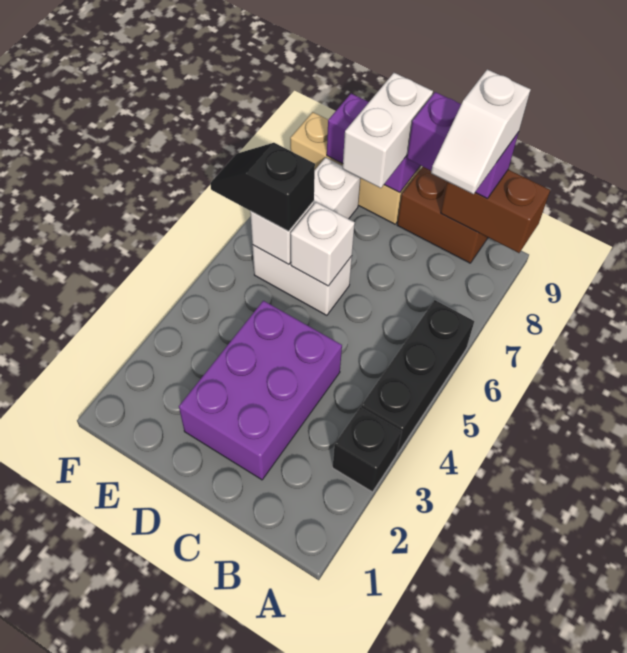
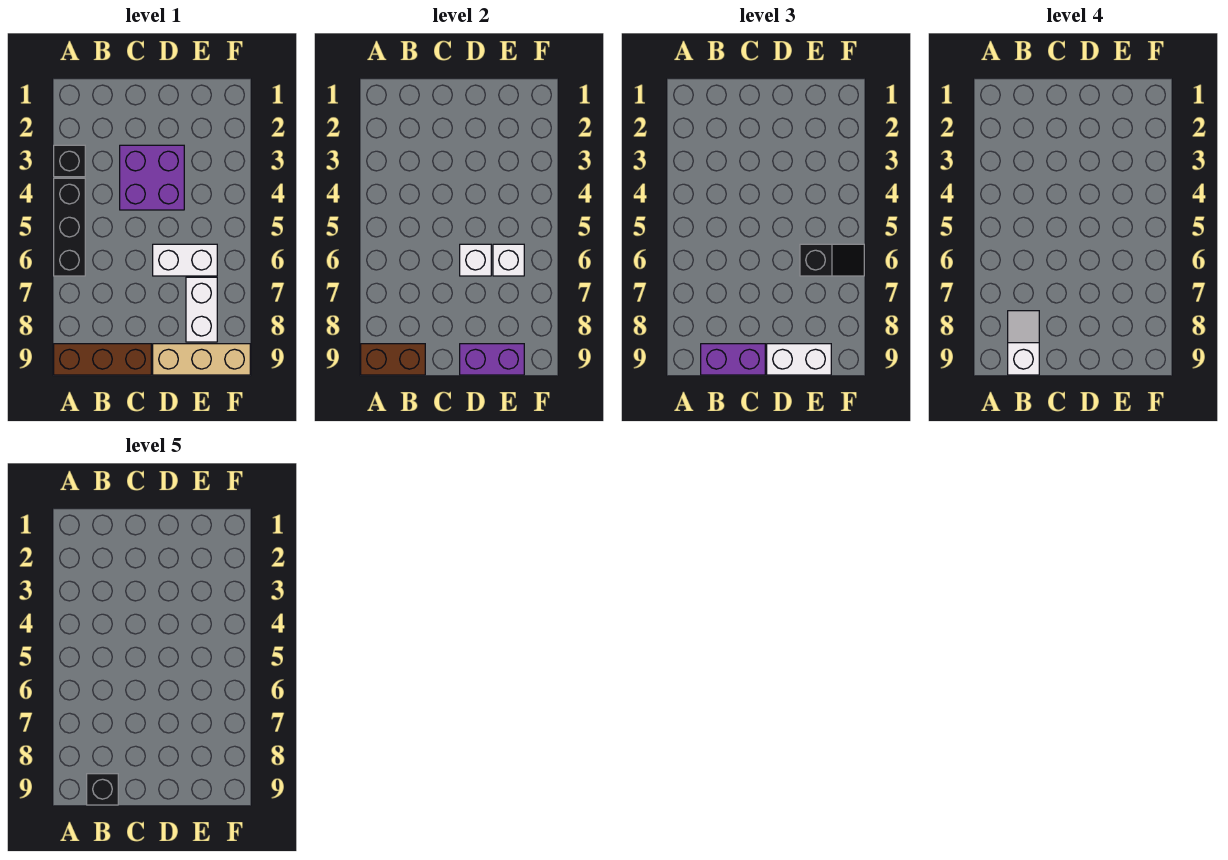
brown brick B9:C9 level 1 -> brown brick A9:C9 level 1
none -> black brick B9 level 5
purple brick C2:D4 level 1 -> purple brick C3:D4 level 1
white brick D8:D9 level 3 -> white brick D9:E9 level 3

